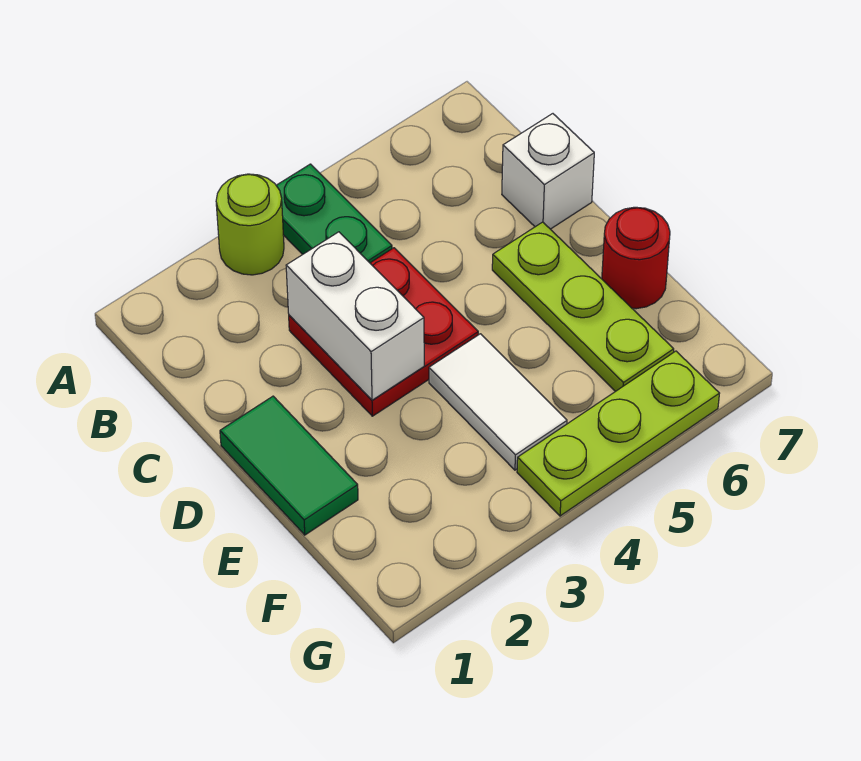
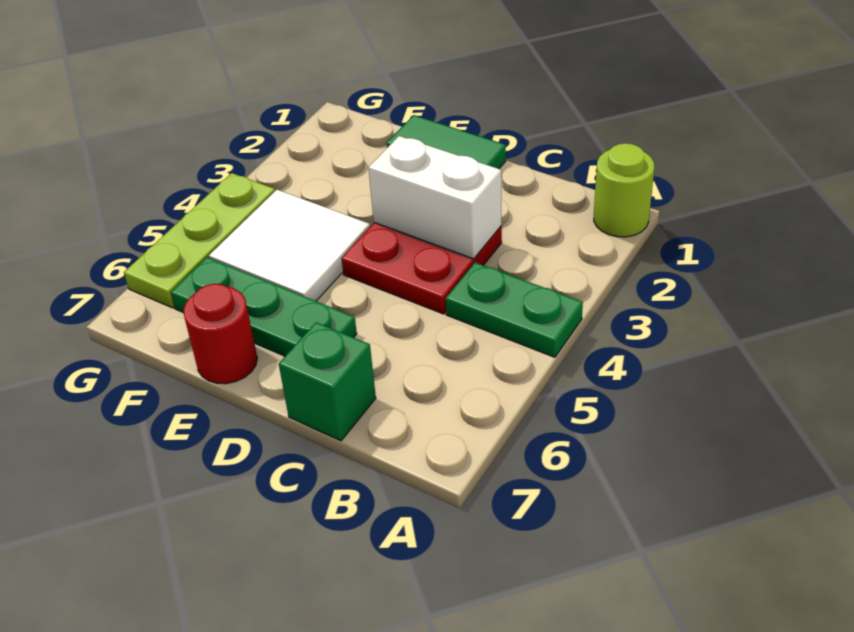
lime round brick A3 level 1 -> lime round brick A1 level 1
white brick C7 level 1 -> green brick C7 level 1
lime plate D6:F6 level 1 -> green plate D6:F6 level 1
white tile E4:F4 level 1 -> white tile E4:F5 level 1

